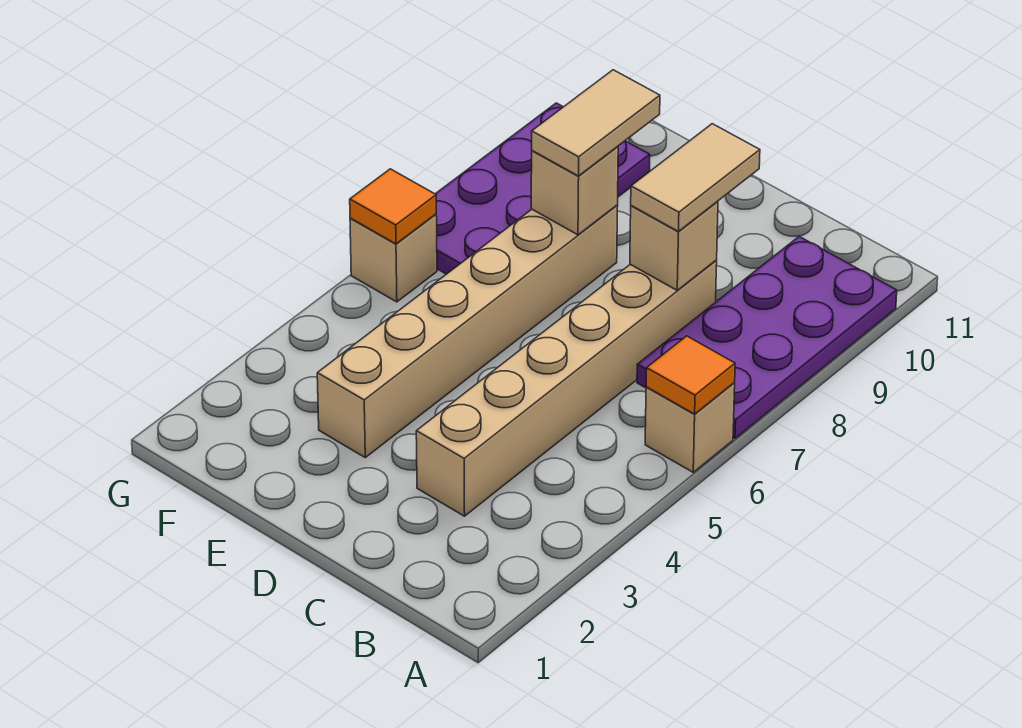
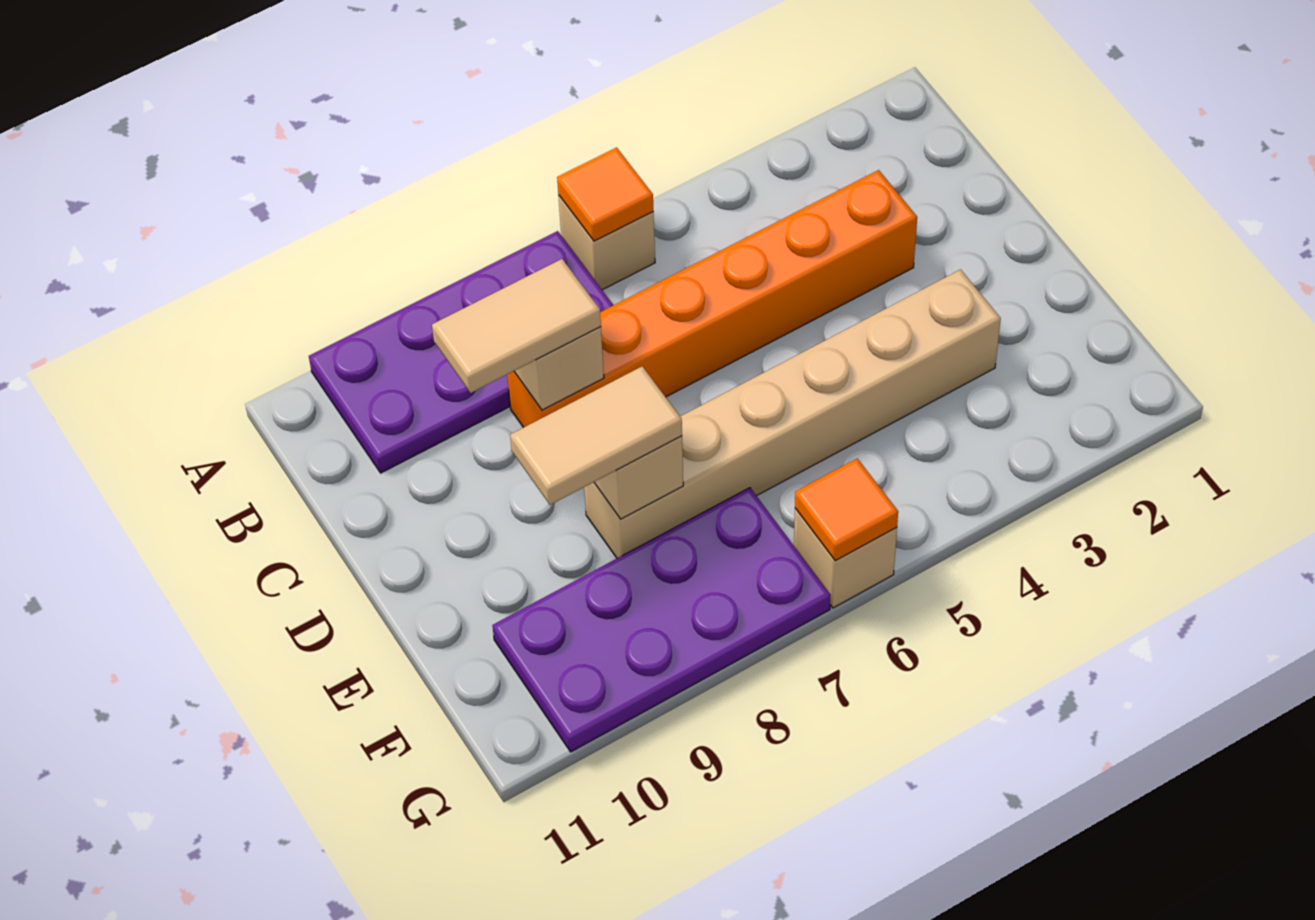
tan brick C3:C8 level 1 -> orange brick C3:C8 level 1

